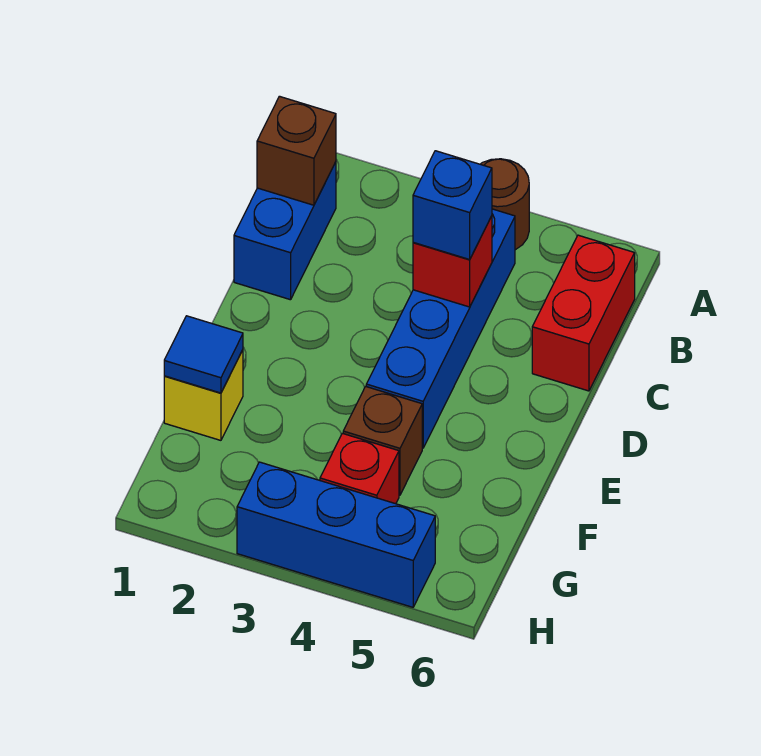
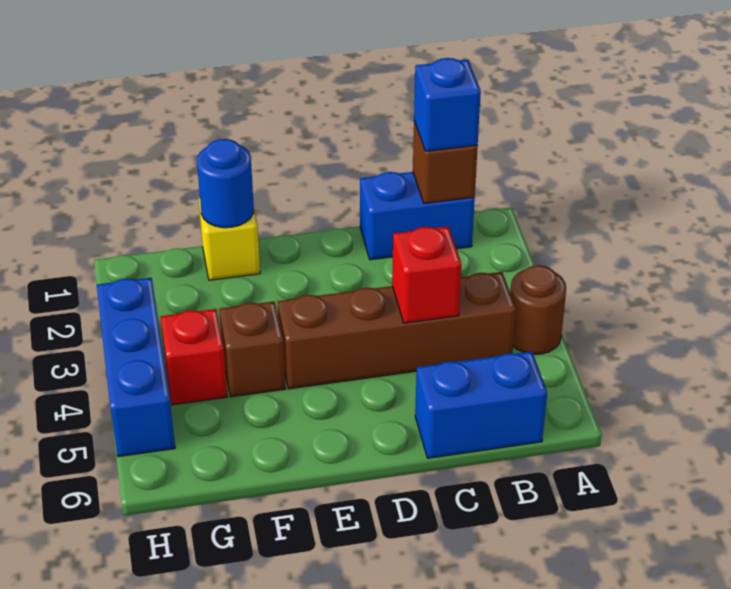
blue brick B4:E4 level 1 -> brown brick B4:E4 level 1
red brick B6:C6 level 1 -> blue brick B6:C6 level 1
blue brick C4 level 3 -> blue brick B1 level 3
blue tile F1 level 2 -> blue round brick F1 level 2

